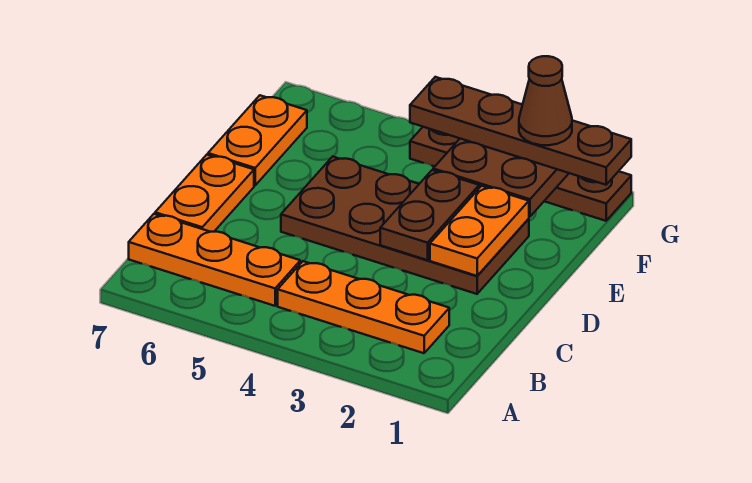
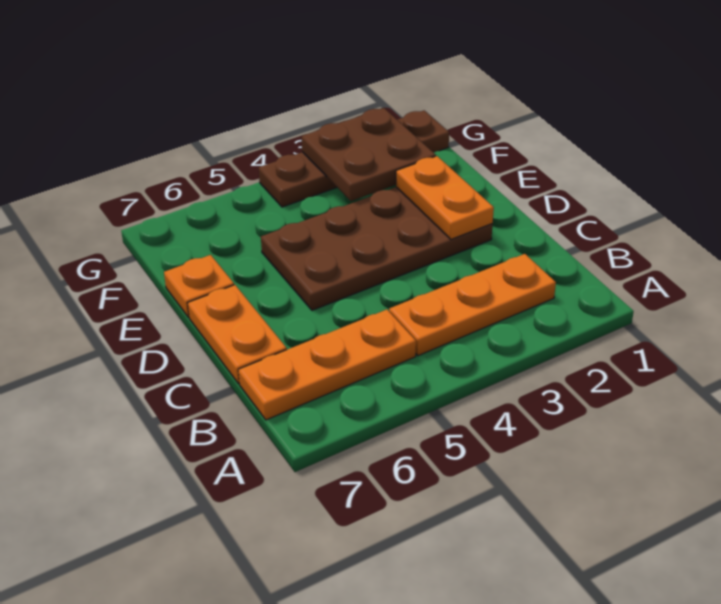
brown plate D3:E3 level 2 -> none
orange plate E7:F7 level 1 -> orange plate E7 level 1
brown plate G1:G4 level 3 -> none
brown cone G2 level 4 -> none

